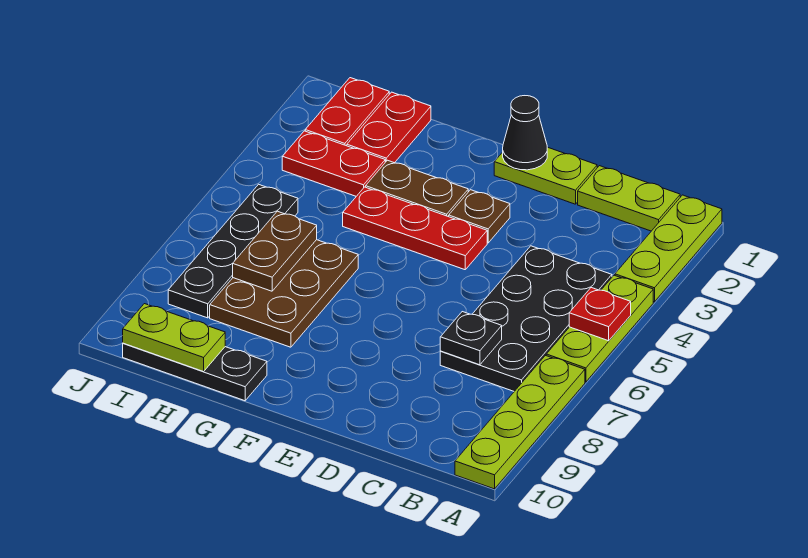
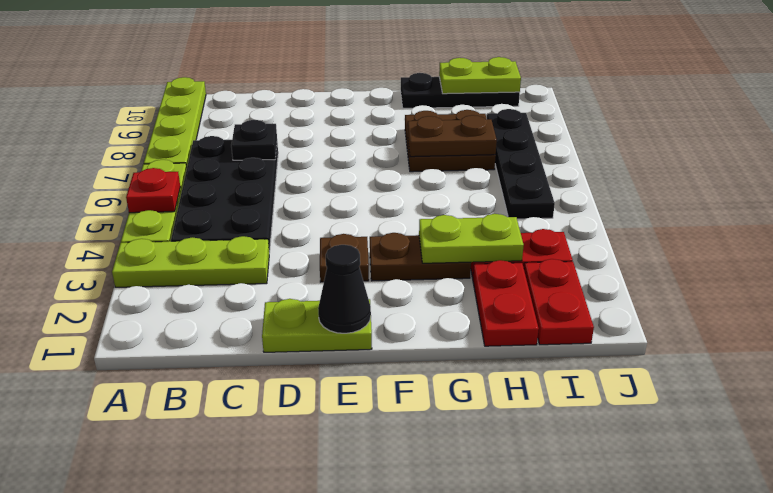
lime plate A1:A3 level 1 -> lime plate A3:C3 level 1
lime plate B1:C1 level 1 -> lime plate G3:H3 level 2
red plate E4:G4 level 1 -> none
brown plate G6:H8 level 1 -> brown plate G7:H8 level 1
brown plate H6:H7 level 2 -> brown plate G7:H7 level 2

